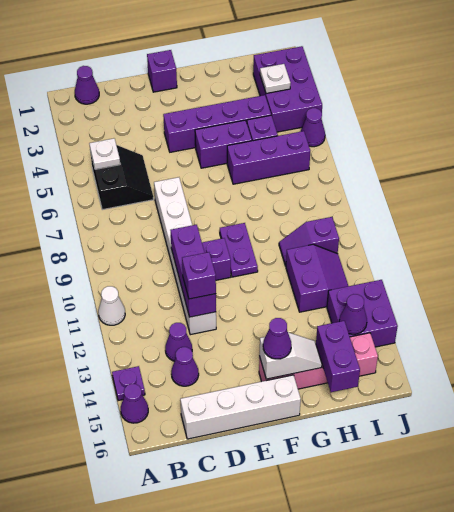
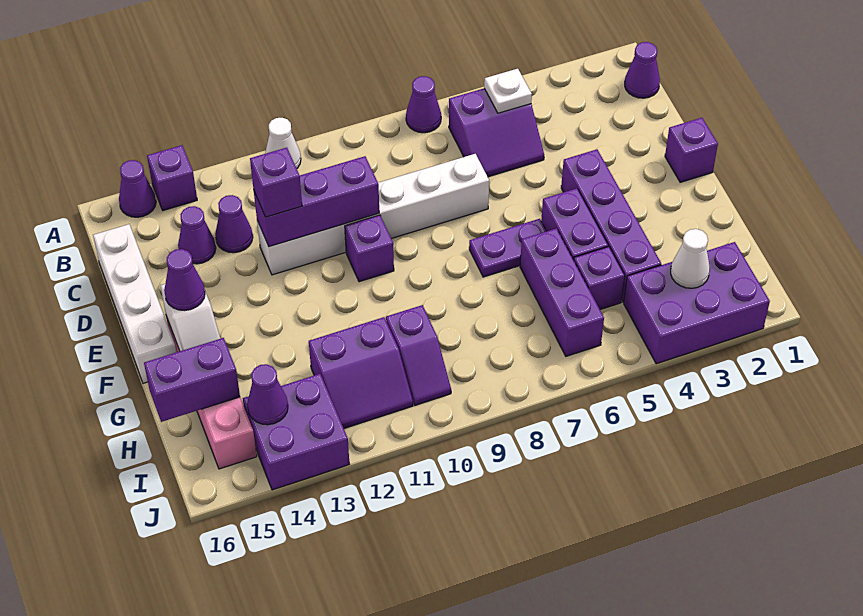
purple plate A14 level 1 -> purple brick A14 level 1
black slope B5:C6 level 1 top B -> purple slope B5:C6 level 1 top B
purple plate F9:F10 level 1 -> purple plate F6:F7 level 1
purple slope H10:I10 level 1 top I -> purple slope H10:I10 level 1 top H
white plate I3 level 2 -> white cone I3 level 2
purple cone J5 level 1 -> purple cone A7 level 1

